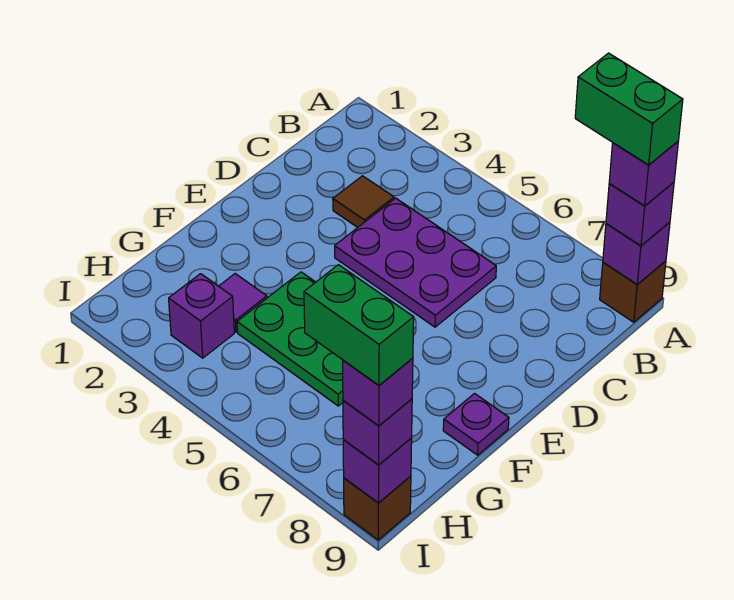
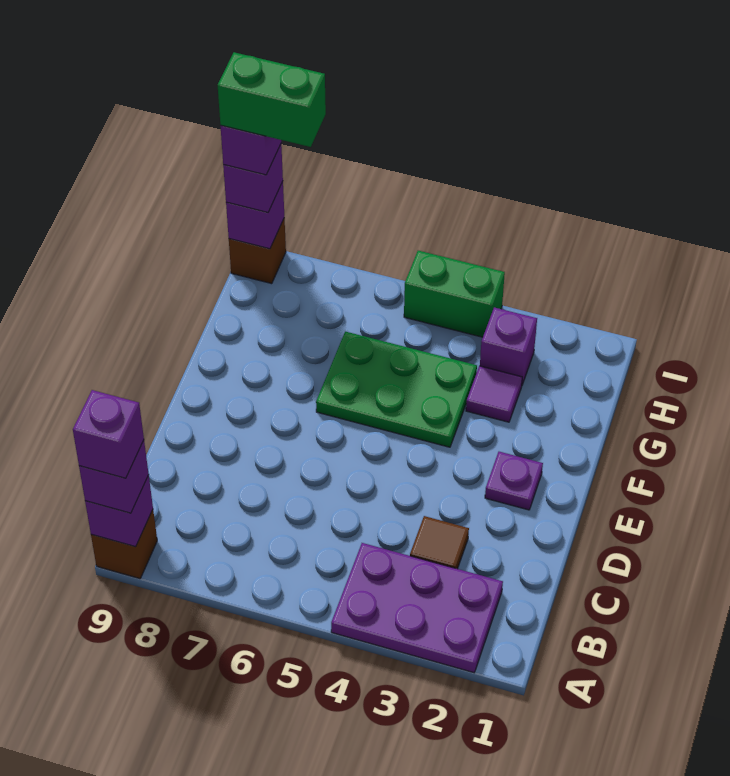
green brick A8:A9 level 5 -> green brick I4:I5 level 1
purple plate C4:D6 level 1 -> purple plate A2:B4 level 1
purple plate F9 level 1 -> purple plate E2 level 1

